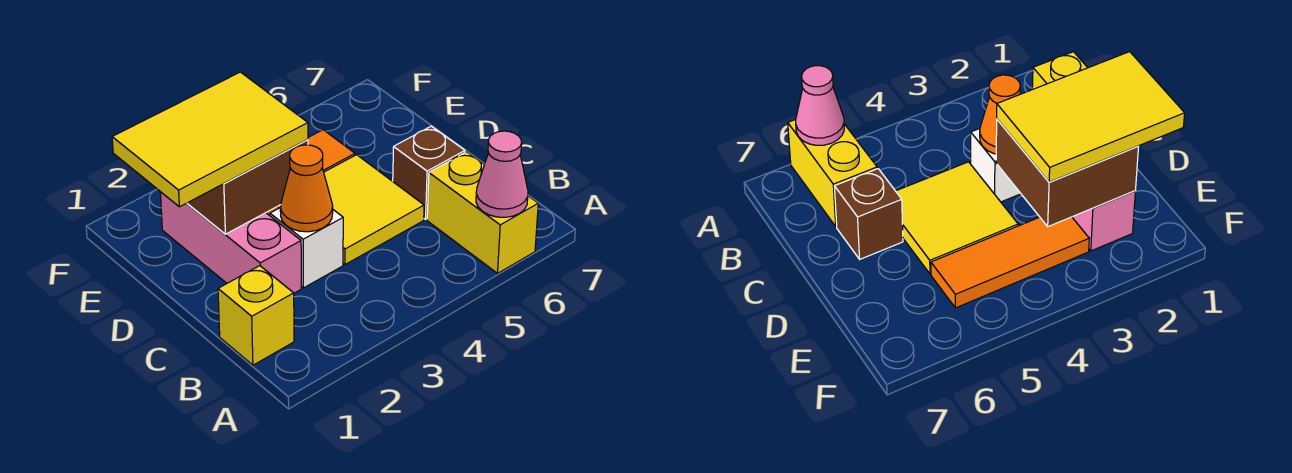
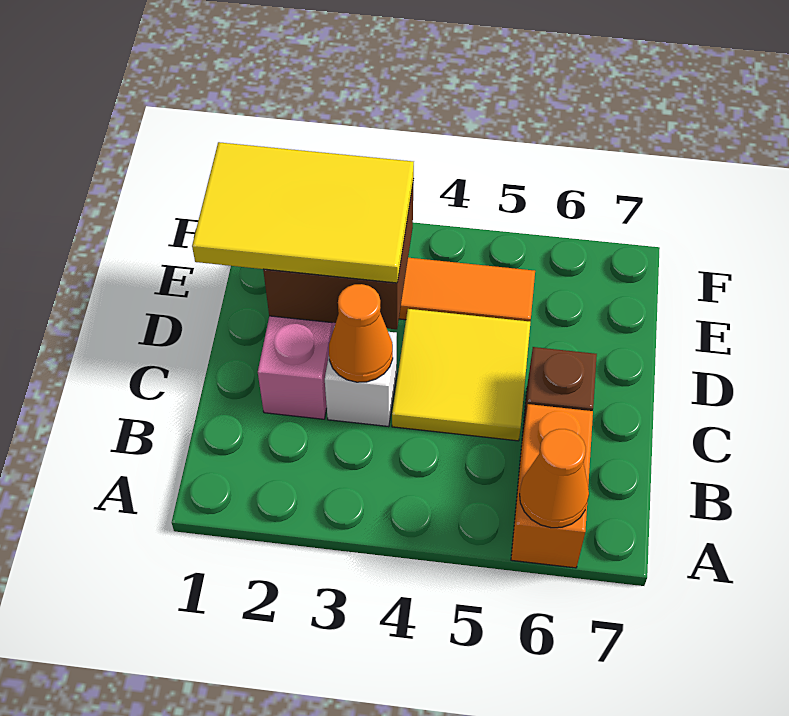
yellow brick A6:B6 level 1 -> orange brick A6:B6 level 1
pink cone A6 level 2 -> orange cone A6 level 2
yellow brick B1 level 1 -> none

